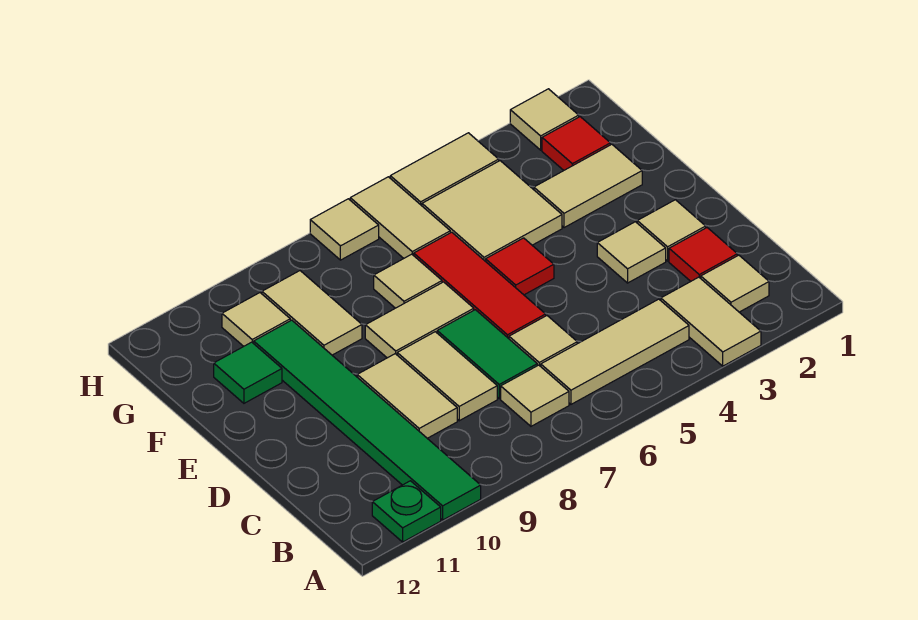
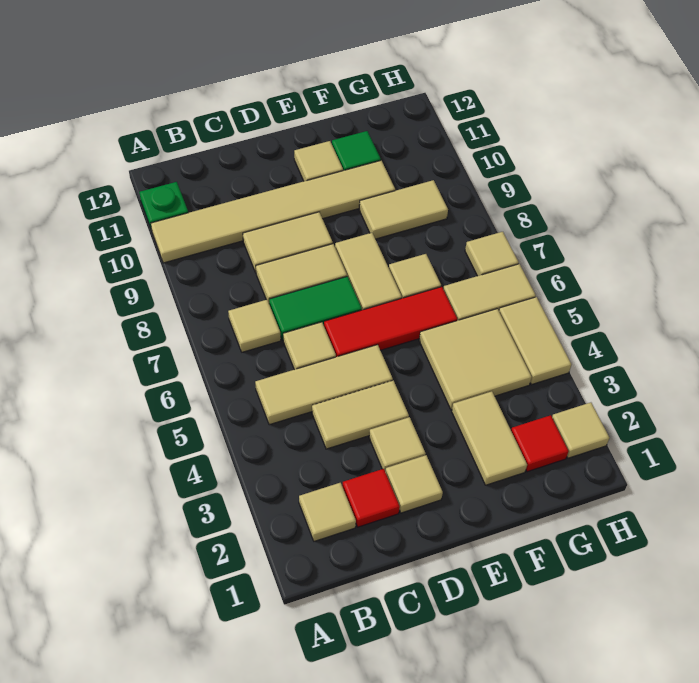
tan tile A3:B3 level 1 -> tan tile C4:D4 level 1
green tile A10:F10 level 1 -> tan tile A10:F10 level 1
tan tile B4:B6 level 1 -> tan tile B5:D5 level 1
red tile E5 level 1 -> none
tan tile G10 level 1 -> tan tile E11 level 1

